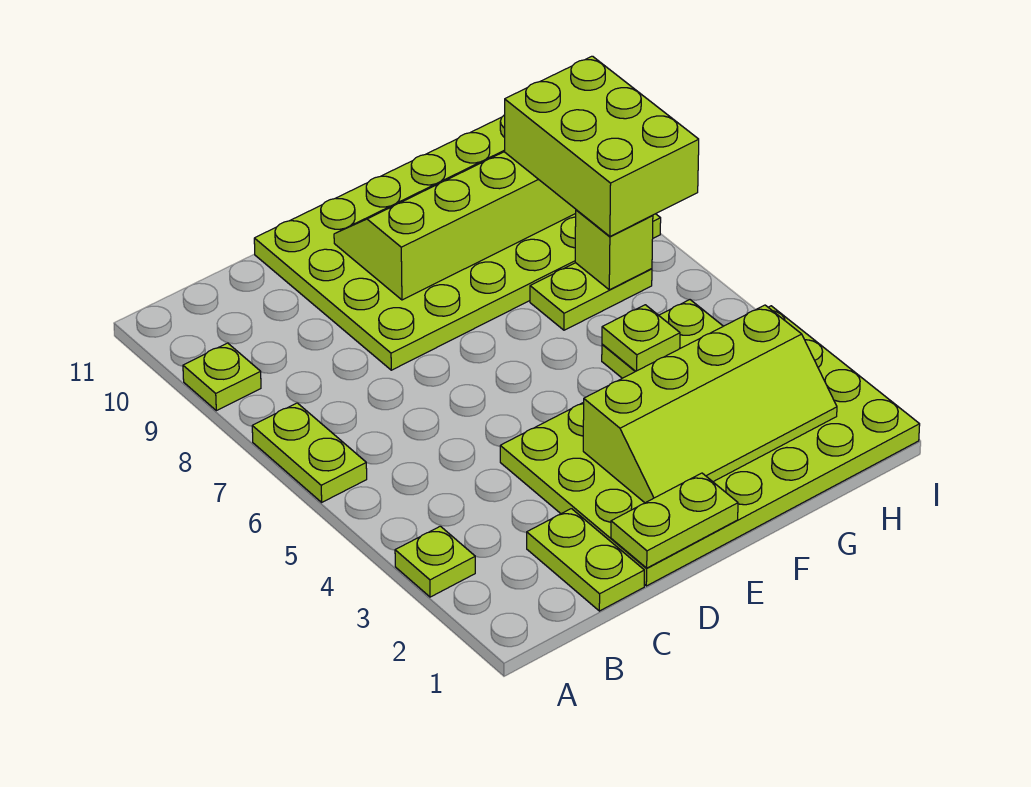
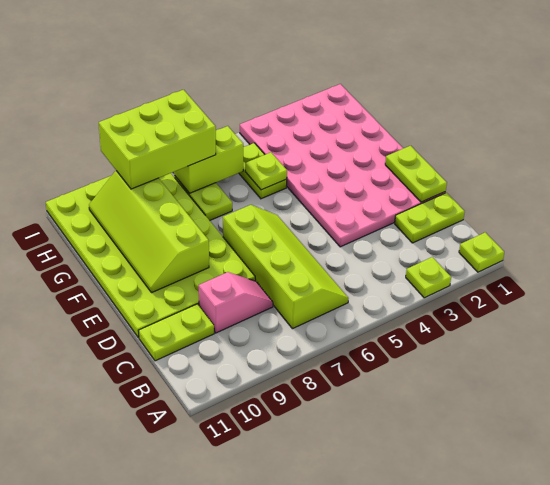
lime plate A6:A7 level 1 -> lime plate C10:C11 level 1
lime plate A9 level 1 -> lime plate A1 level 1
none -> pink slope C8:C9 level 1 top 9
lime plate D1:I4 level 1 -> pink plate D1:I4 level 1
lime slope E2:H3 level 2 top 3 -> lime slope B6:E7 level 1 top 7
lime brick H7 level 2 -> lime brick H6:H7 level 2

